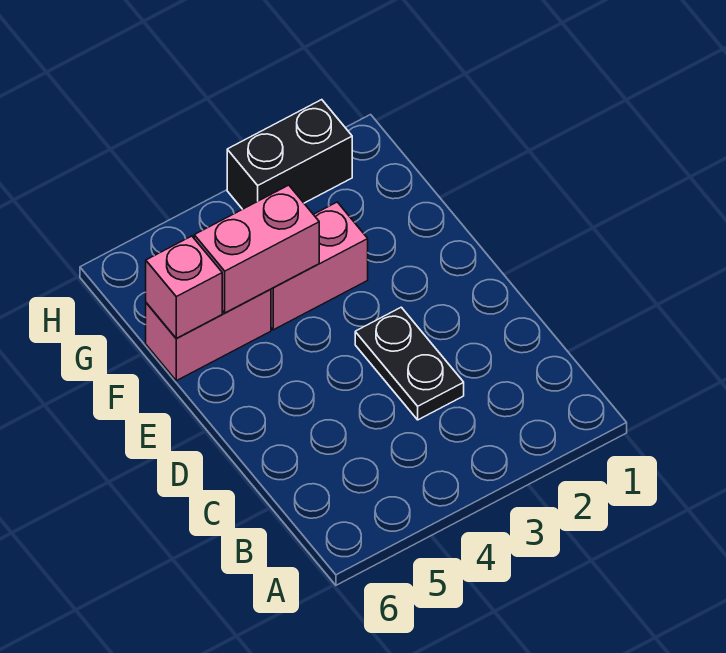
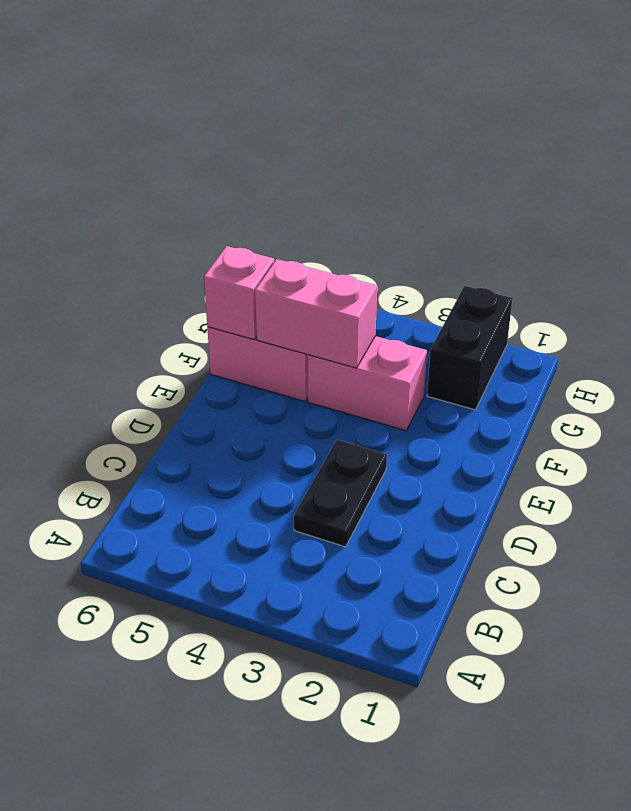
black brick H2:H3 level 1 -> black brick G2:H2 level 1

